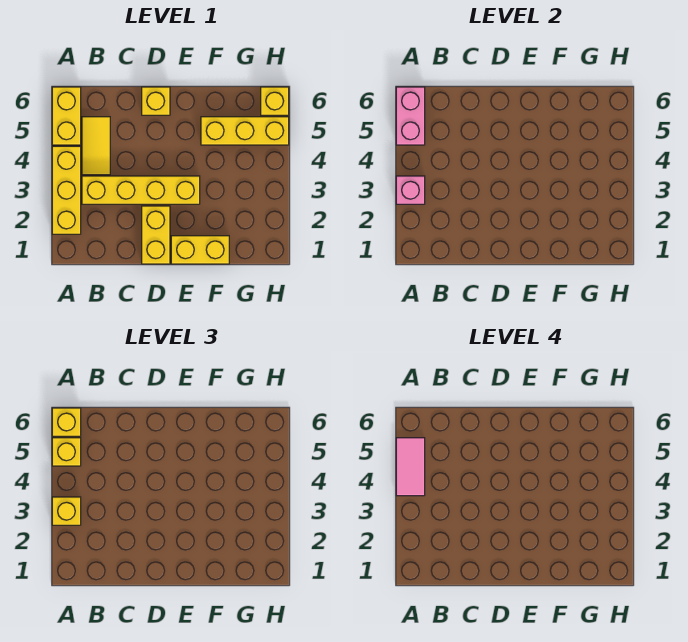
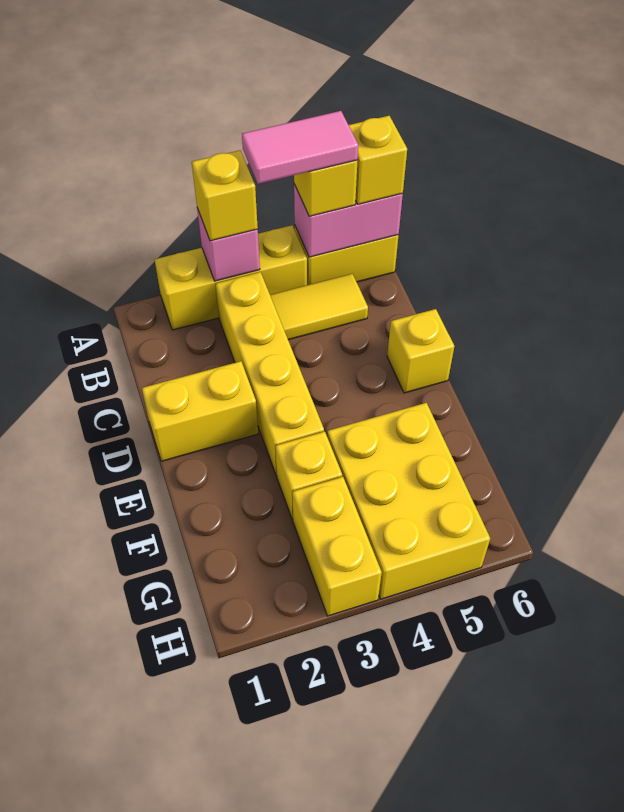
yellow brick E1:F1 level 1 -> yellow brick G3:H3 level 1
yellow brick F5:H5 level 1 -> yellow brick F4:H5 level 1
yellow brick H6 level 1 -> yellow brick F3 level 1

